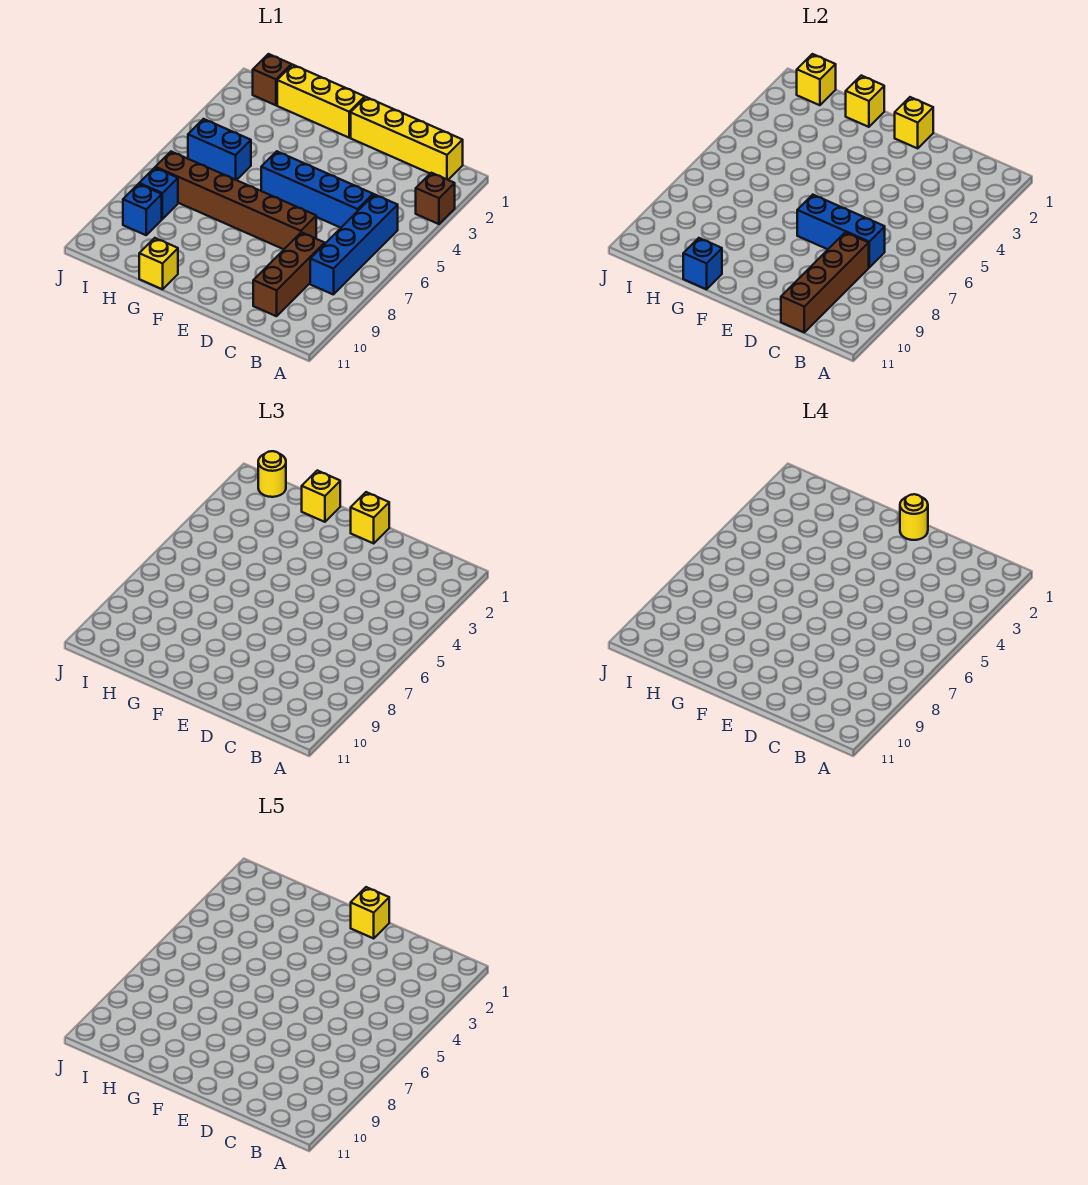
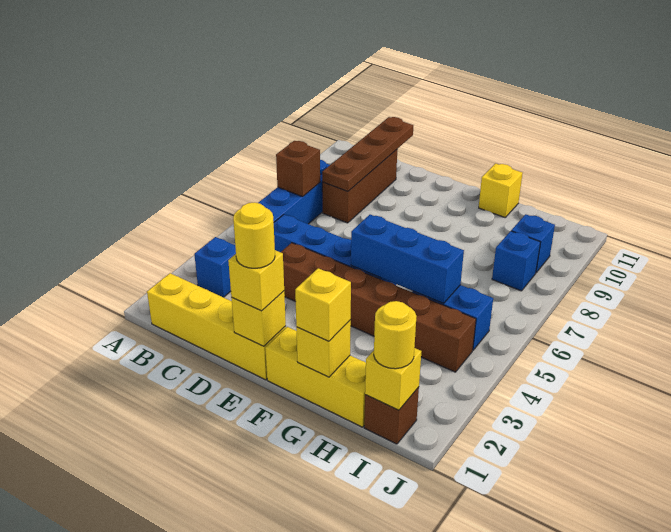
brown brick A3 level 1 -> brown brick B7 level 2
blue brick C7:E7 level 2 -> blue brick F5:H5 level 2
brown brick C8:C11 level 2 -> brown plate C8:C11 level 2
brown brick D7:I7 level 1 -> brown brick D4:I4 level 1
yellow brick E1 level 5 -> none
blue brick G11 level 2 -> blue brick B3 level 1

